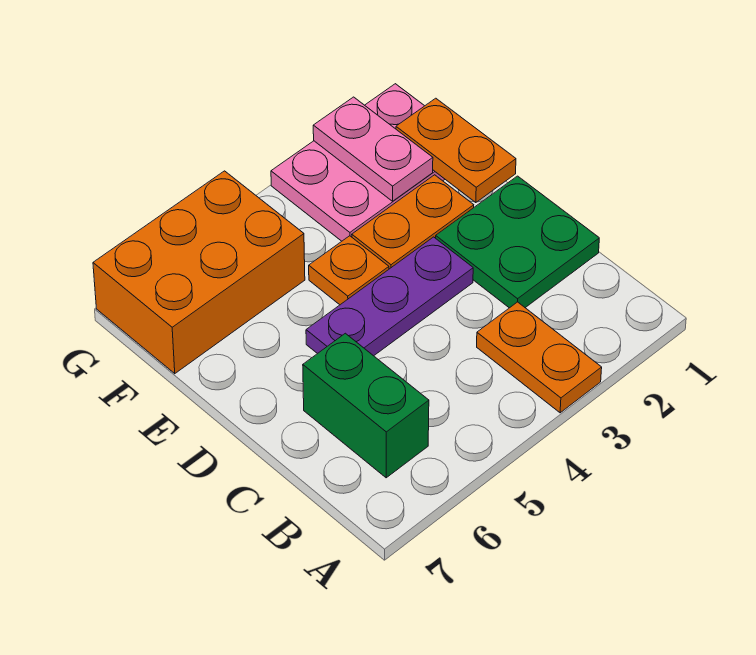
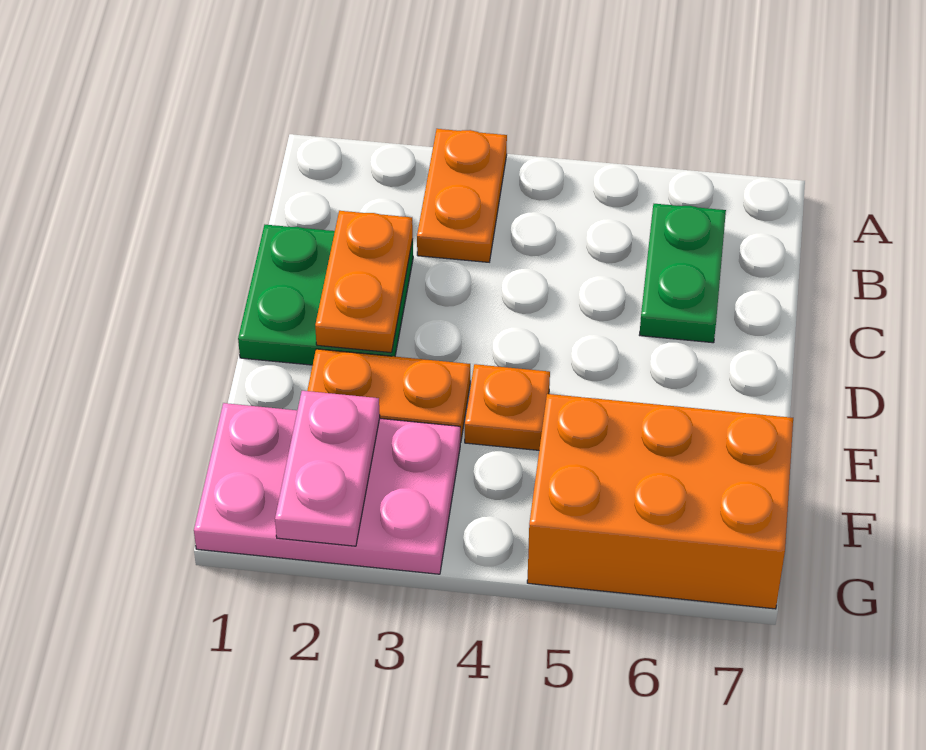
green brick B6:C6 level 1 -> green plate B6:C6 level 1
purple plate D3:D5 level 1 -> none
orange plate E1:F1 level 2 -> orange plate C2:D2 level 2

